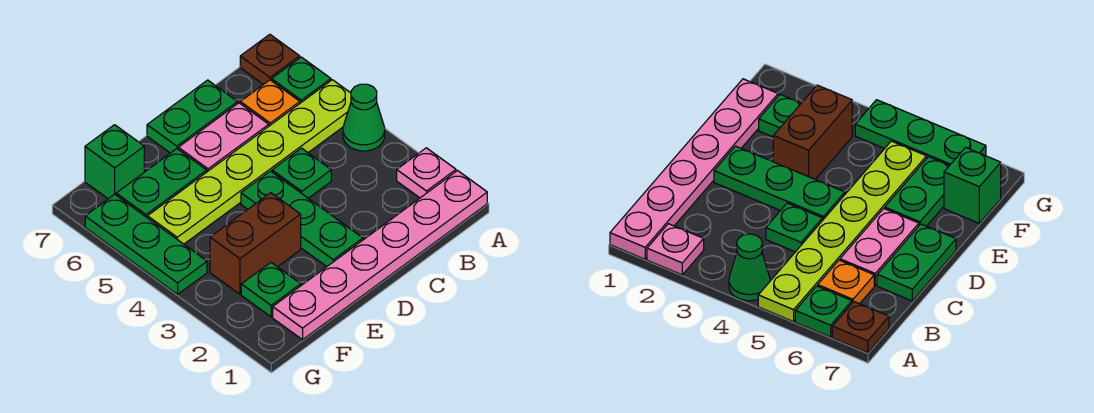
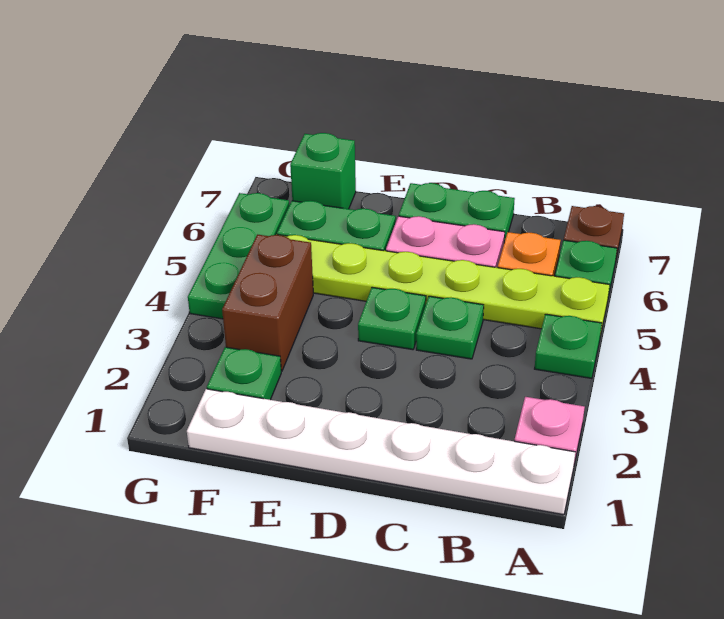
pink plate A1:F1 level 1 -> white plate A1:F1 level 1
green cone A4 level 1 -> green plate A4 level 1
green plate D2:D4 level 1 -> green plate D4 level 1
brown brick E3:F3 level 1 -> brown brick F3:F4 level 1

